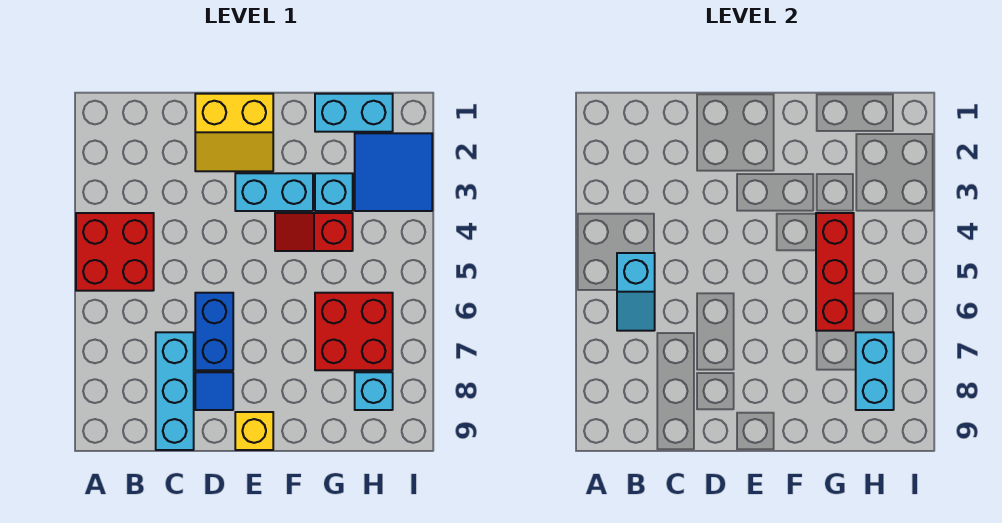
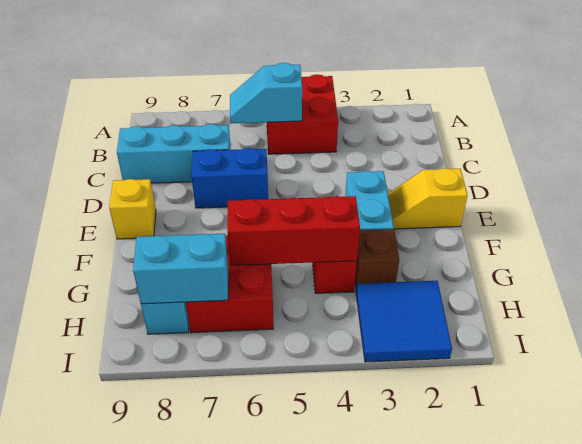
yellow slope D1:E2 level 1 top 1 -> yellow slope E1:E2 level 1 top 1
blue tile D8 level 1 -> none
cyan brick G1:H1 level 1 -> none
cyan brick G3 level 1 -> brown brick G3 level 1

